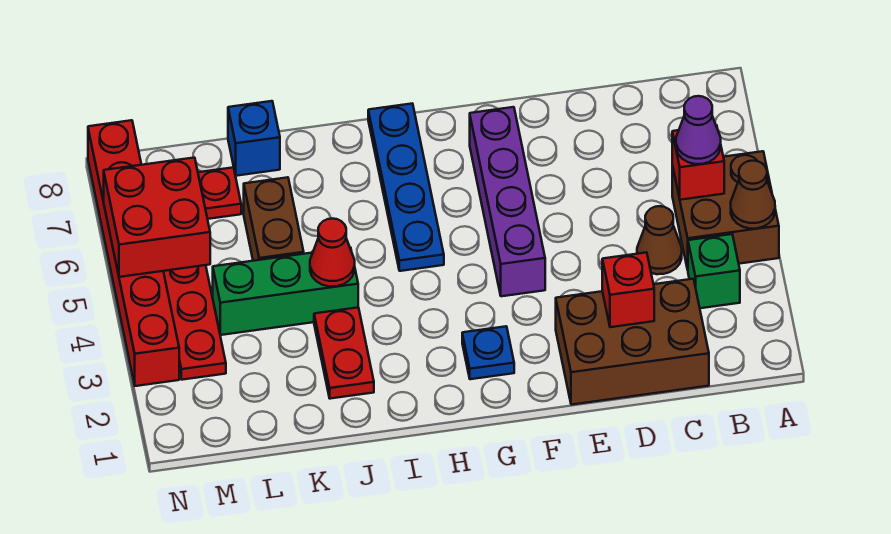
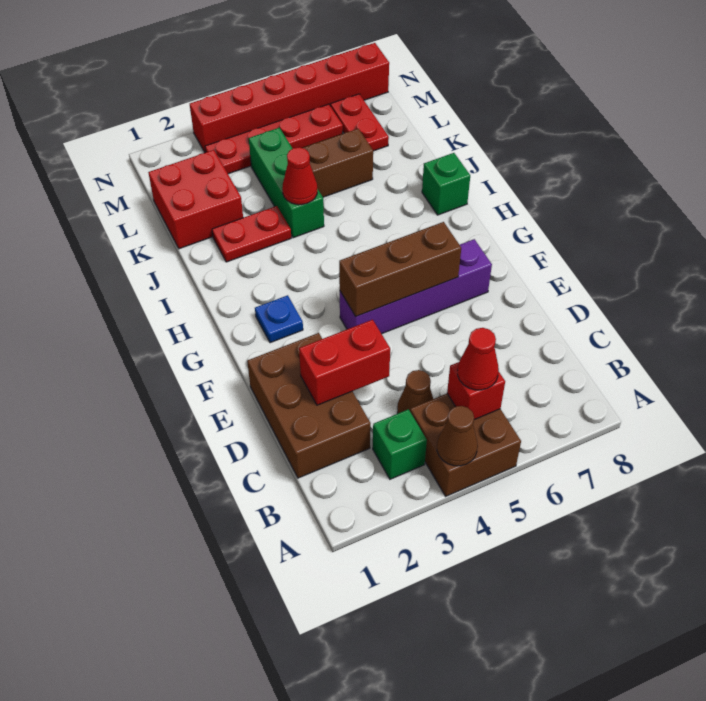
purple cone B5 level 3 -> red cone B5 level 3
red brick D2 level 2 -> red brick D2:D3 level 2
none -> brown brick F4:F6 level 2
blue plate H5:H8 level 1 -> none
none -> green brick I8 level 1
blue brick K8 level 1 -> none
red brick M5:N6 level 2 -> red brick K1:L2 level 1

